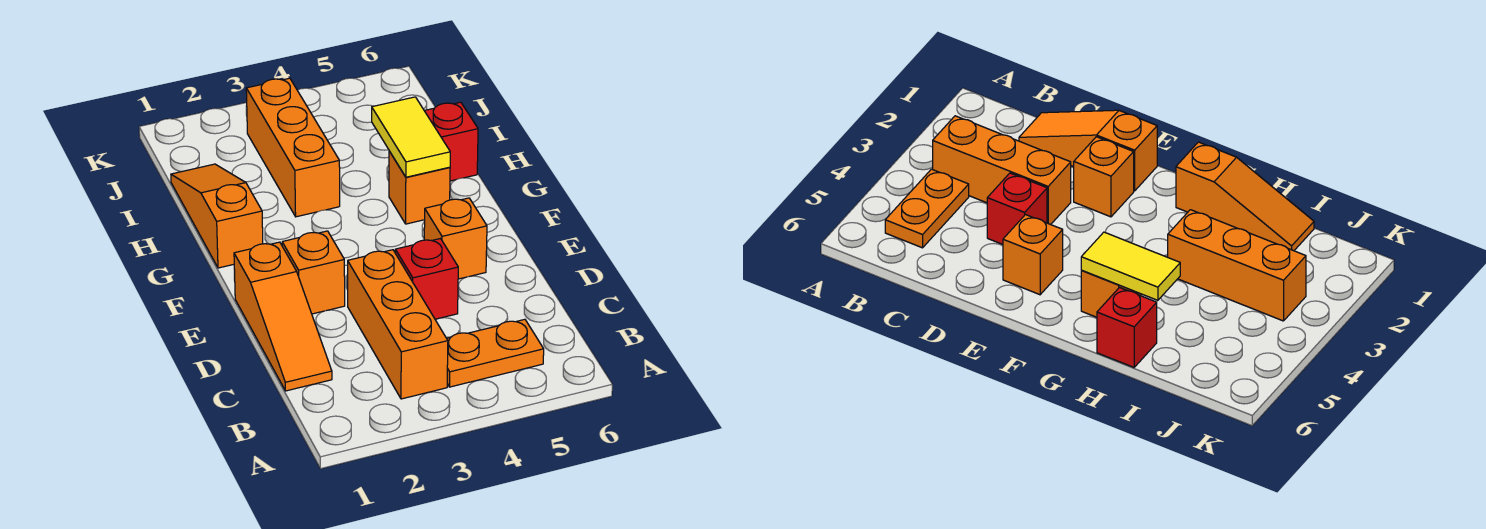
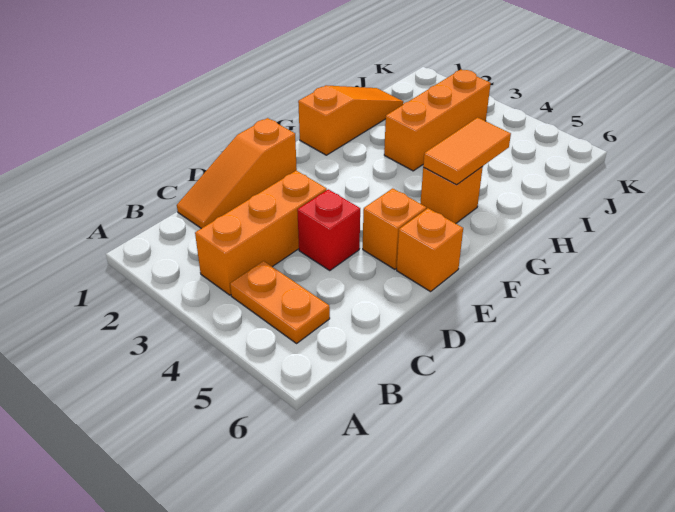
orange brick E2 level 1 -> orange brick E6 level 1
yellow tile G5:H5 level 2 -> orange tile G5:H5 level 2
red brick H6 level 1 -> none

